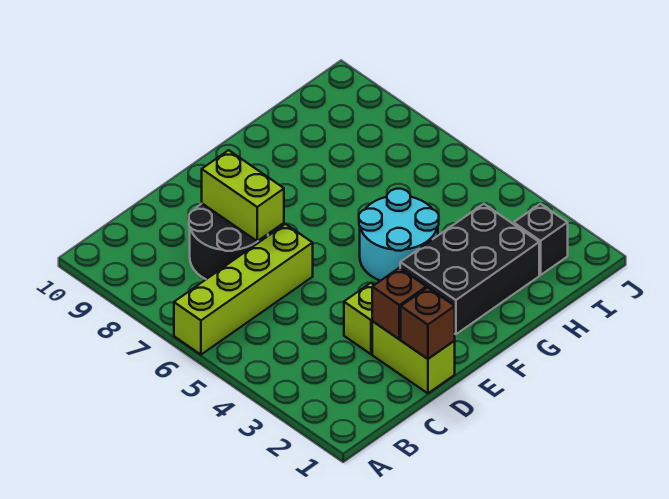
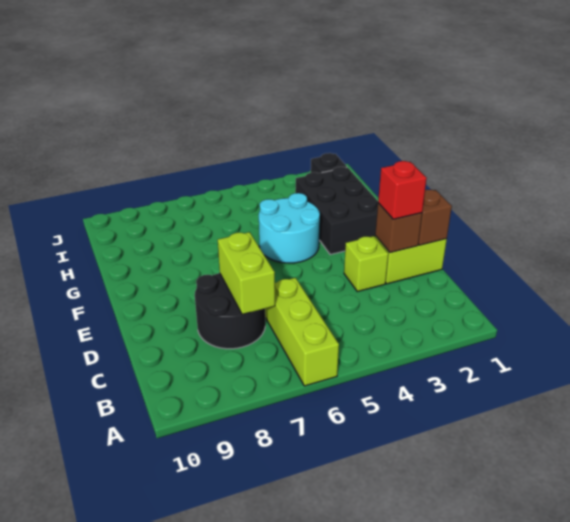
lime brick A6:D6 level 1 -> lime brick A6:C6 level 1
none -> red brick D2 level 3
lime brick D7:D8 level 2 -> lime brick C7:D7 level 2

